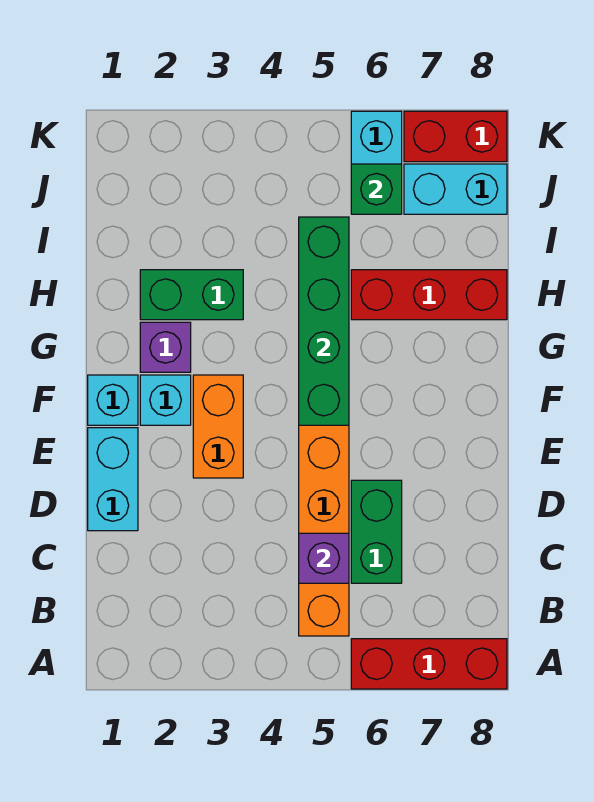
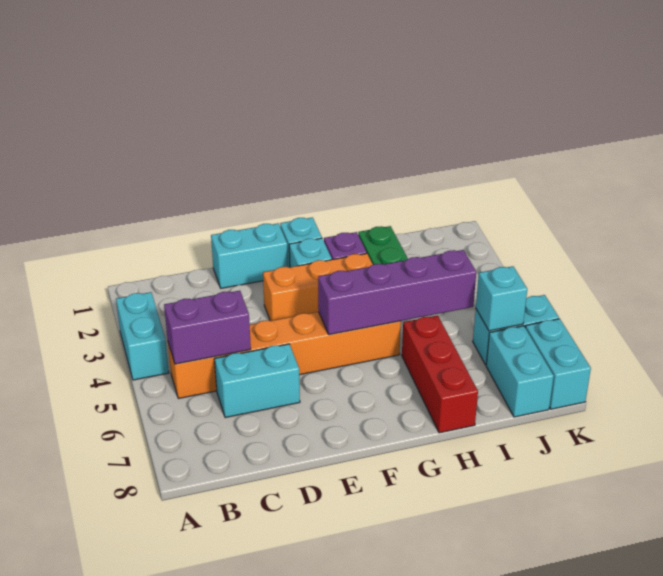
none -> cyan brick A3:A4 level 1
red brick A6:A8 level 1 -> none
purple brick C5 level 2 -> purple brick B5:C5 level 2
green brick C6:D6 level 1 -> cyan brick C6:D6 level 1
orange brick E3:F3 level 1 -> orange brick E3:G3 level 1
green brick F5:I5 level 2 -> purple brick F5:I5 level 2
green brick J6 level 2 -> cyan brick J6 level 2
red brick K7:K8 level 1 -> cyan brick K7:K8 level 1

